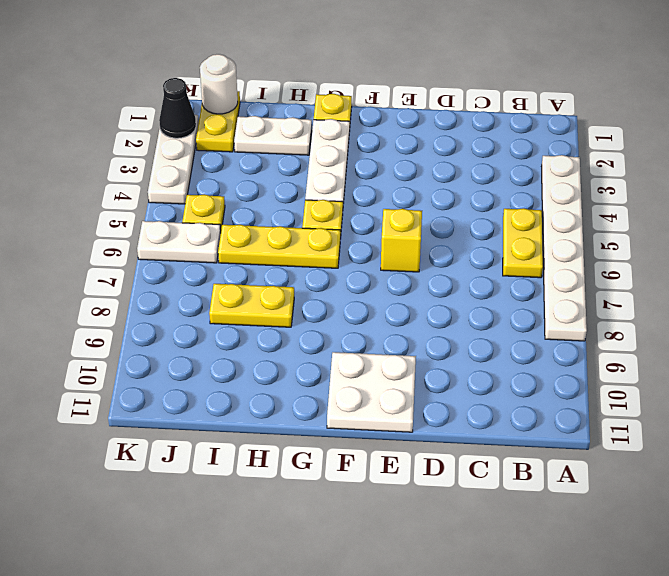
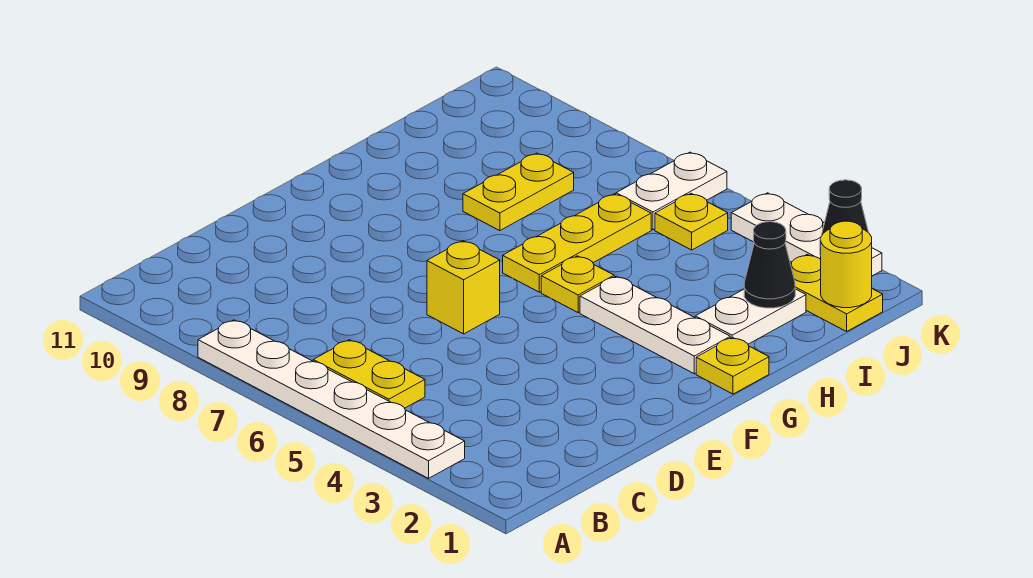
white plate E10:F11 level 1 -> none
none -> black cone I2 level 2
white round brick J1 level 2 -> yellow round brick J1 level 2

